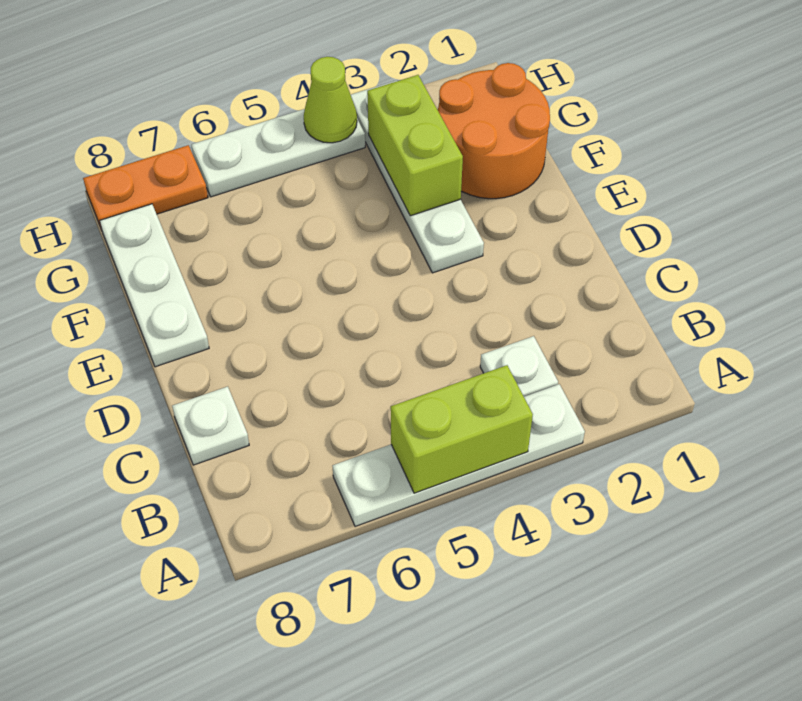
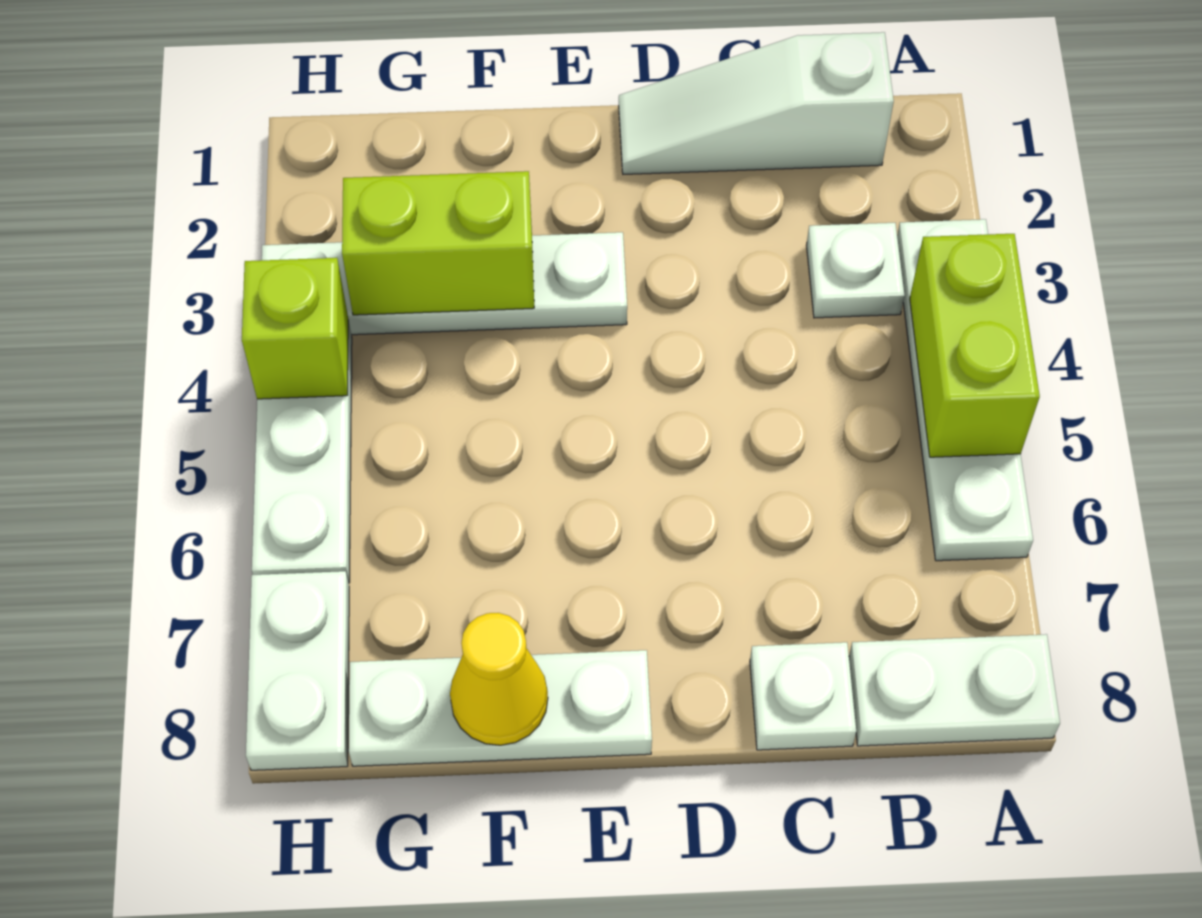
none -> white plate A8:B8 level 1
none -> white slope B1:D1 level 1 top B
orange round brick F1:G2 level 1 -> none
none -> yellow cone F8 level 2
lime cone H4 level 2 -> lime brick H4 level 2
orange plate H7:H8 level 1 -> white plate H7:H8 level 1

